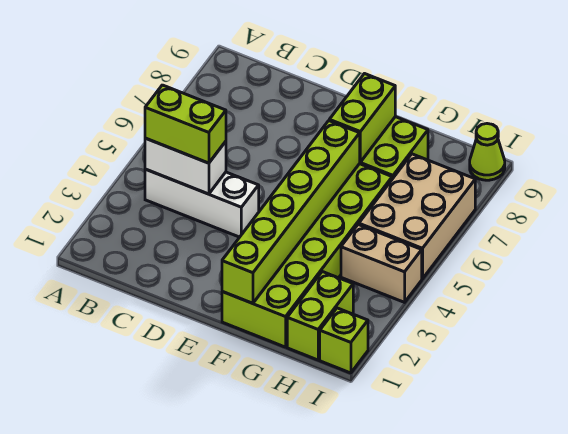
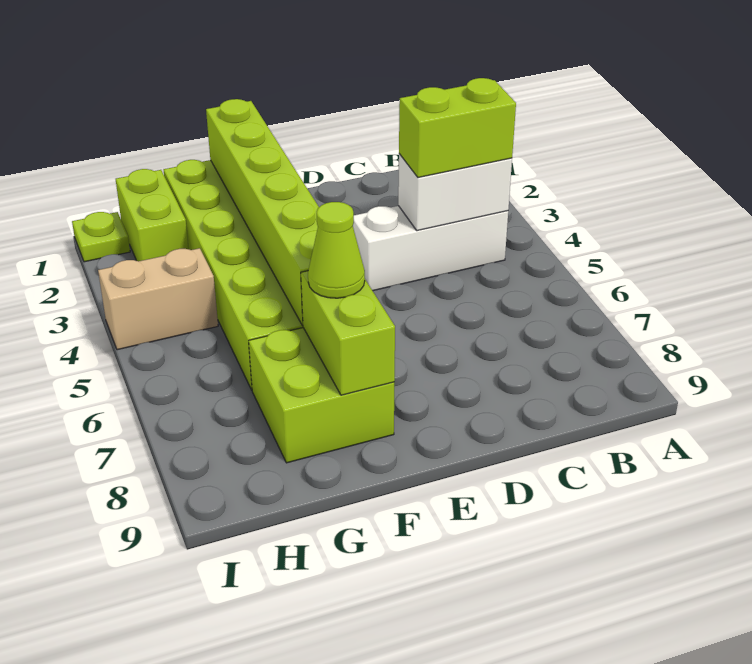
tan brick H5:I7 level 1 -> none
lime brick I1 level 1 -> lime plate I1 level 1
lime cone I9 level 1 -> lime cone F7 level 3

